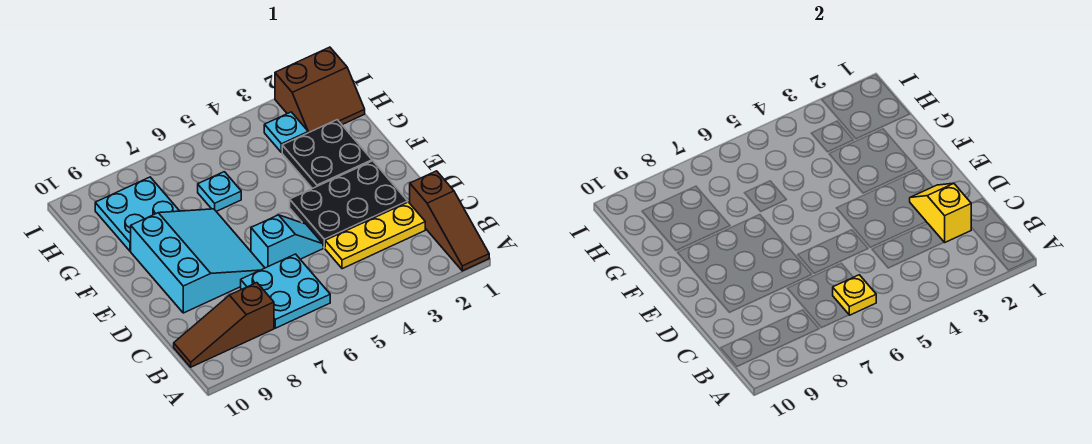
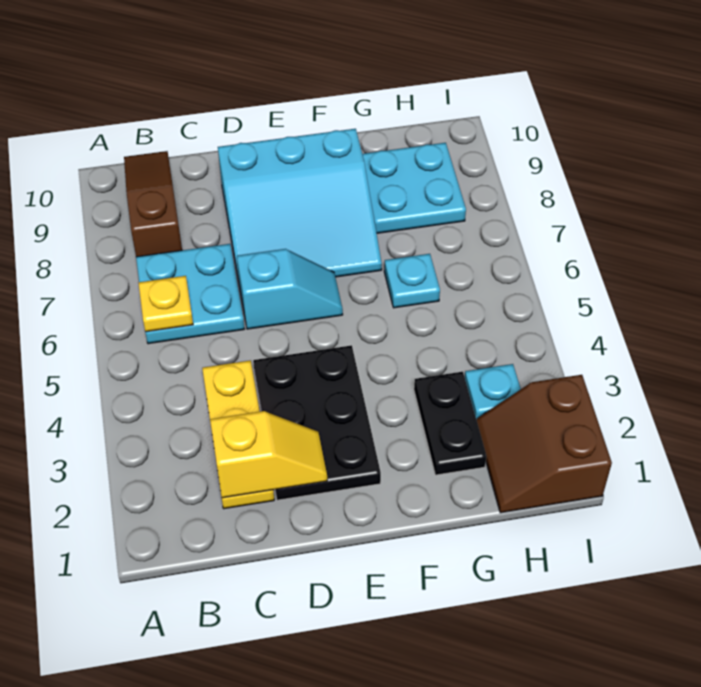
brown slope A1:C1 level 1 top C -> none
cyan slope D5:D6 level 1 top 6 -> cyan slope D6:E6 level 1 top D
black plate F2:G3 level 1 -> black plate G2:G3 level 1

